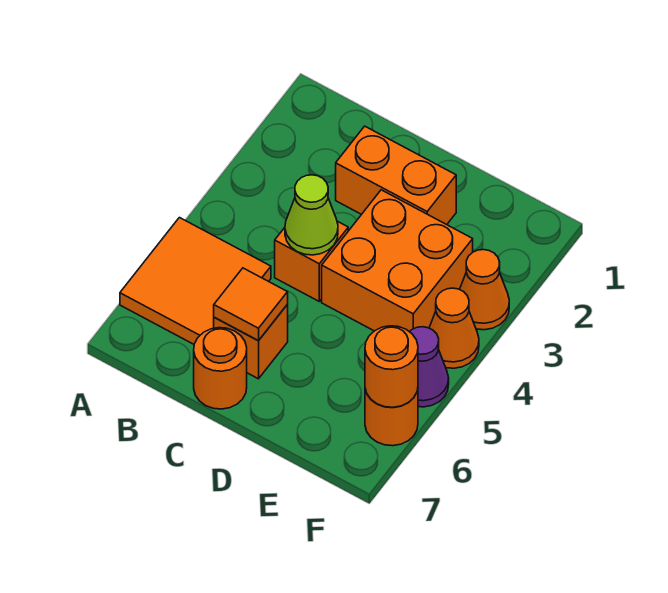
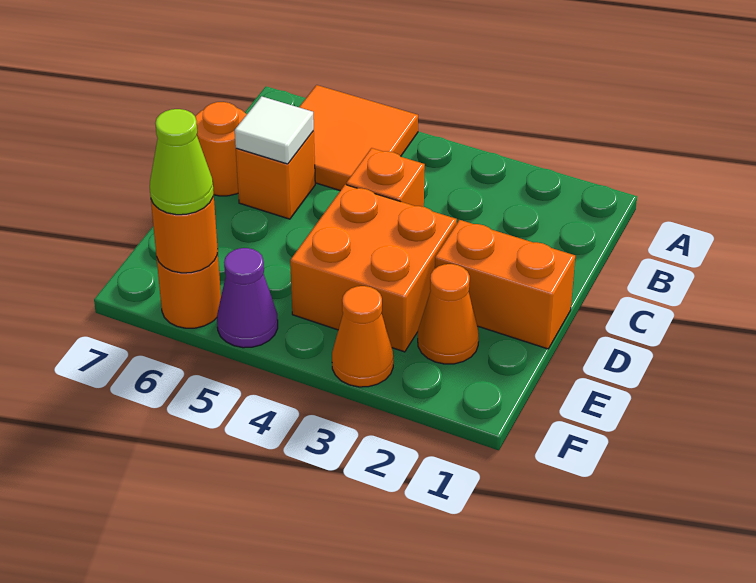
orange brick C2:D2 level 1 -> orange brick D1:D2 level 1
lime cone C4 level 2 -> lime cone F6 level 3
orange tile C6 level 2 -> white tile C6 level 2
orange cone F4 level 1 -> orange cone E2 level 1

